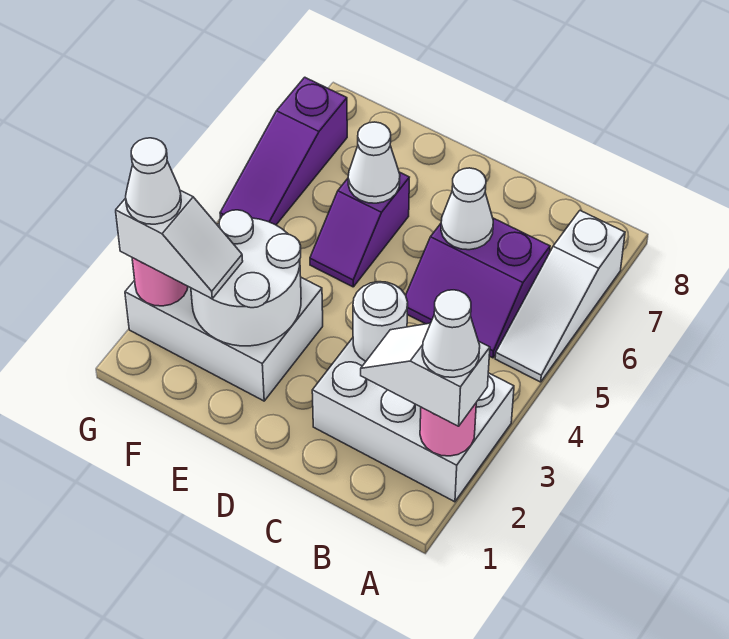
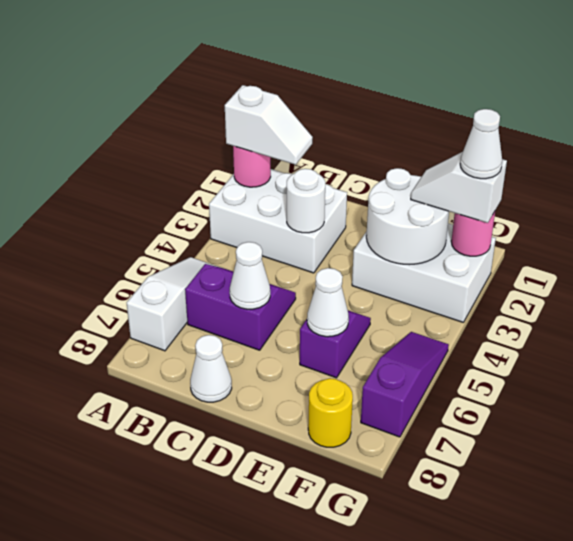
white cone A2 level 4 -> white cone C8 level 1
none -> yellow round brick F8 level 1

